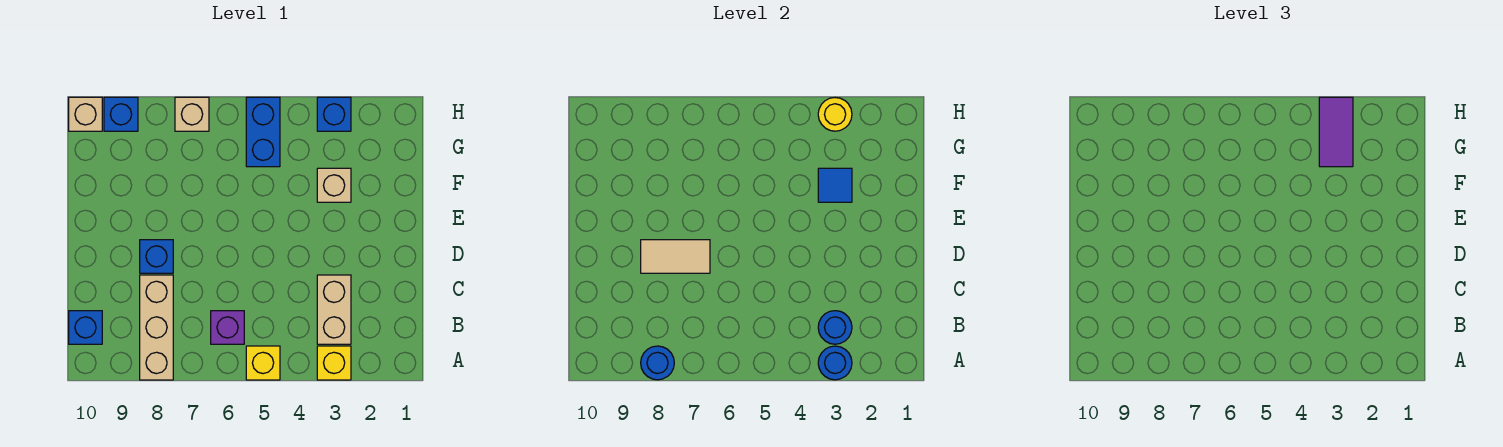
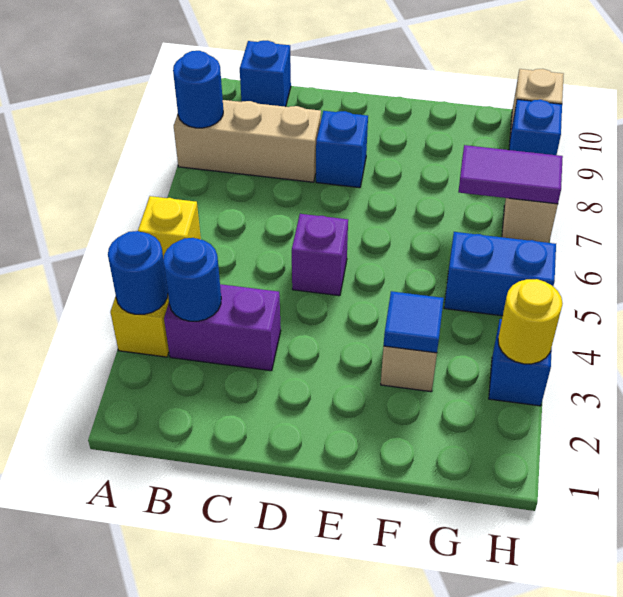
tan brick B3:C3 level 1 -> purple brick B3:C3 level 1
purple brick B6 level 1 -> purple brick D5 level 1
tan tile D7:D8 level 2 -> none
purple tile G3:H3 level 3 -> purple tile G7:H7 level 2

